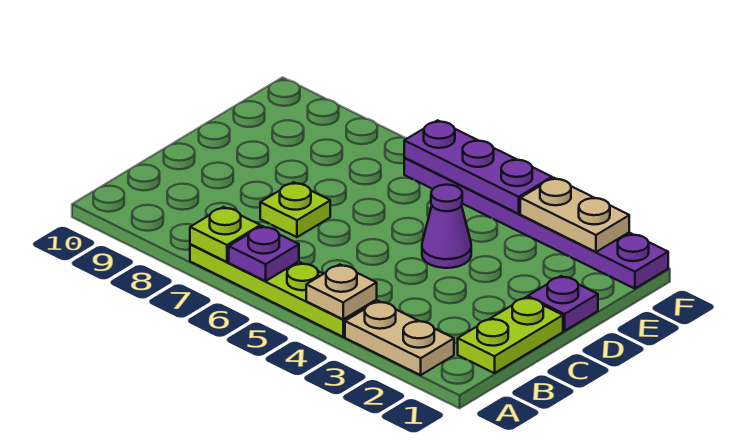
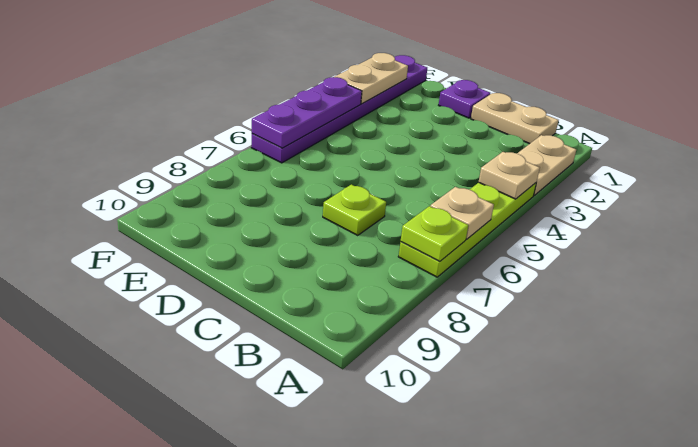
purple plate A6 level 2 -> tan plate A6 level 2
lime plate B1:C1 level 1 -> tan plate B1:C1 level 1
purple cone D4 level 1 -> none

